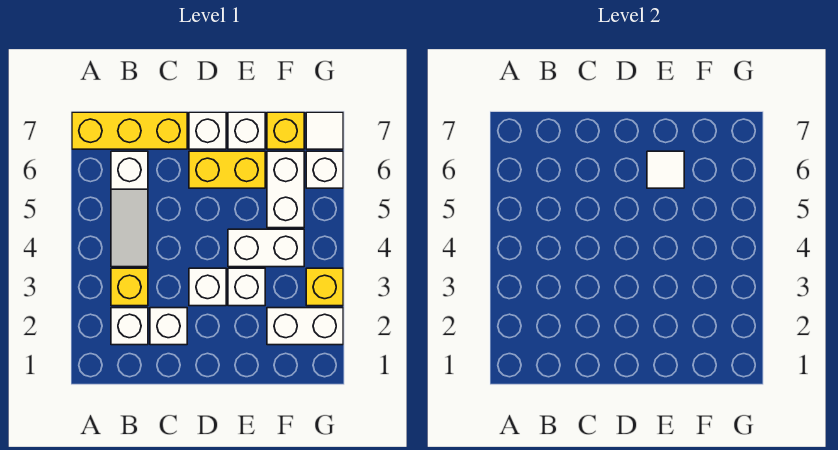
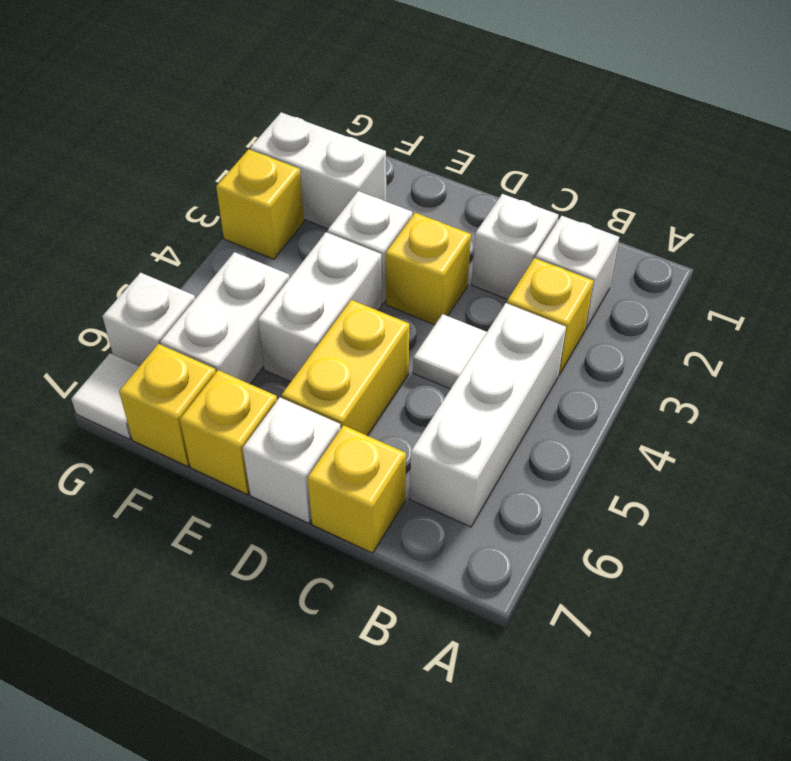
yellow brick A7:C7 level 1 -> yellow brick C7 level 1
white slope B4:B6 level 1 top 6 -> white brick B4:B6 level 1
white brick D3 level 1 -> yellow brick D3 level 1
yellow brick D6:E6 level 1 -> yellow brick D5:D6 level 1
white brick E4:F4 level 1 -> white brick E4:E5 level 1
white tile E6 level 2 -> white tile C4 level 1
white brick E7 level 1 -> yellow brick E7 level 1

